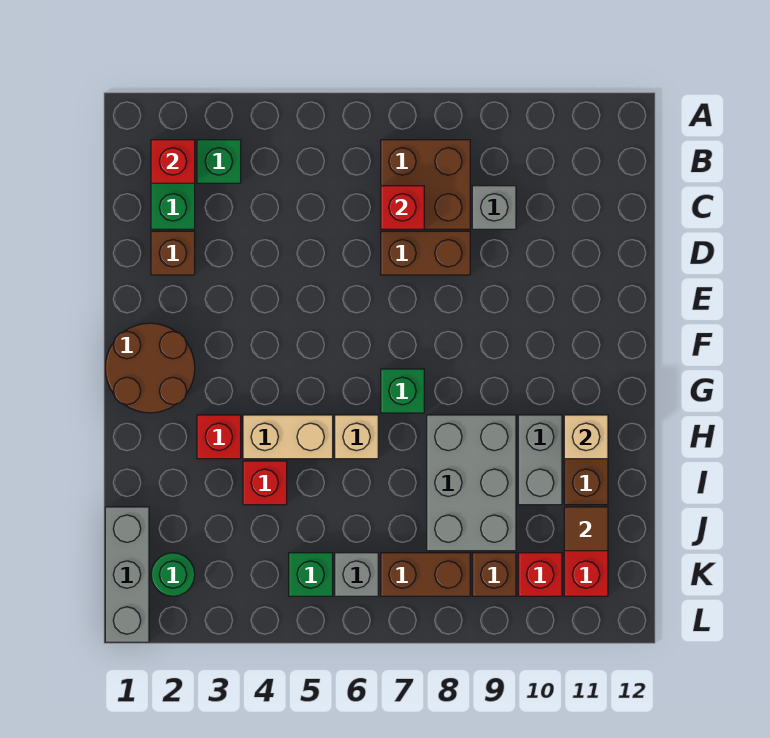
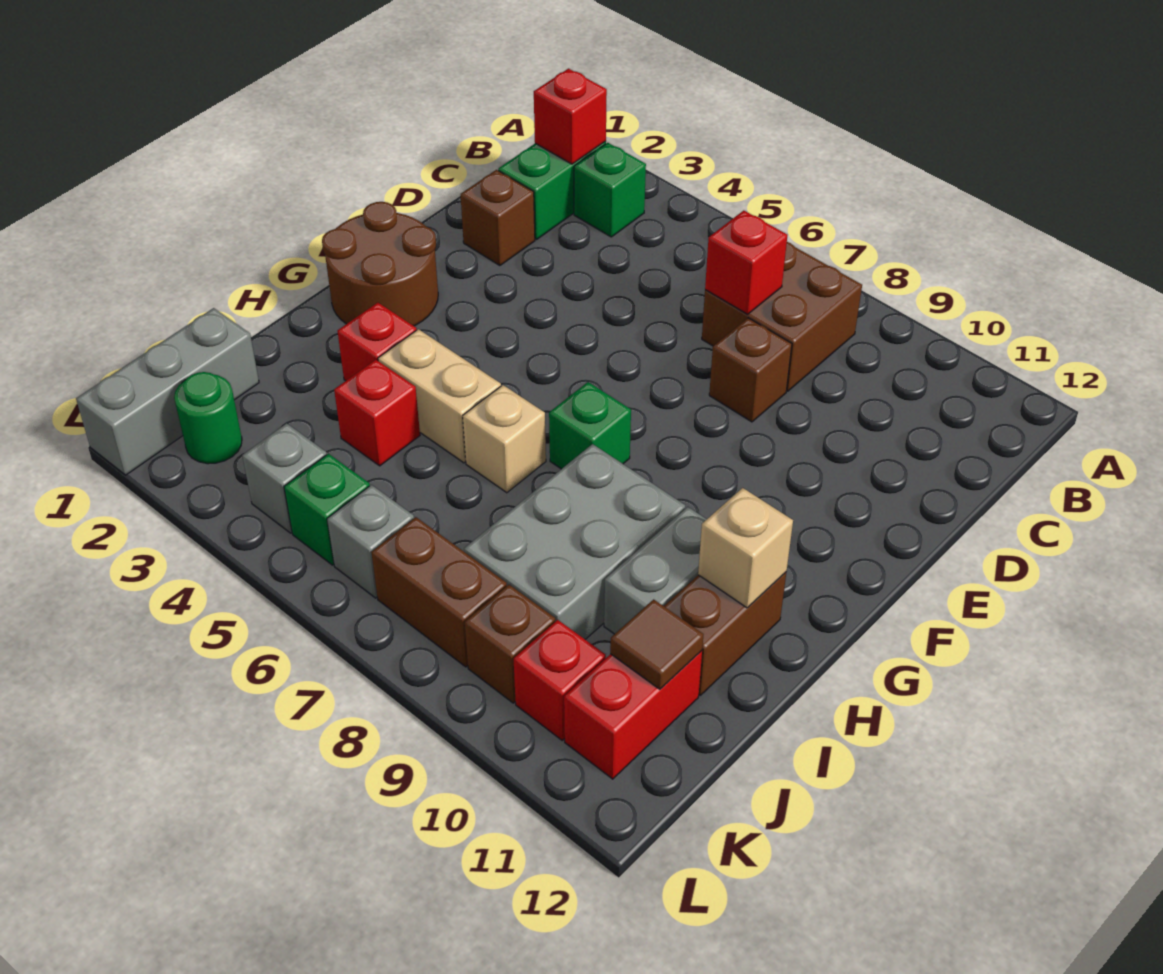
grey brick C9 level 1 -> grey brick K4 level 1
brown brick D7:D8 level 1 -> brown brick D8 level 1

